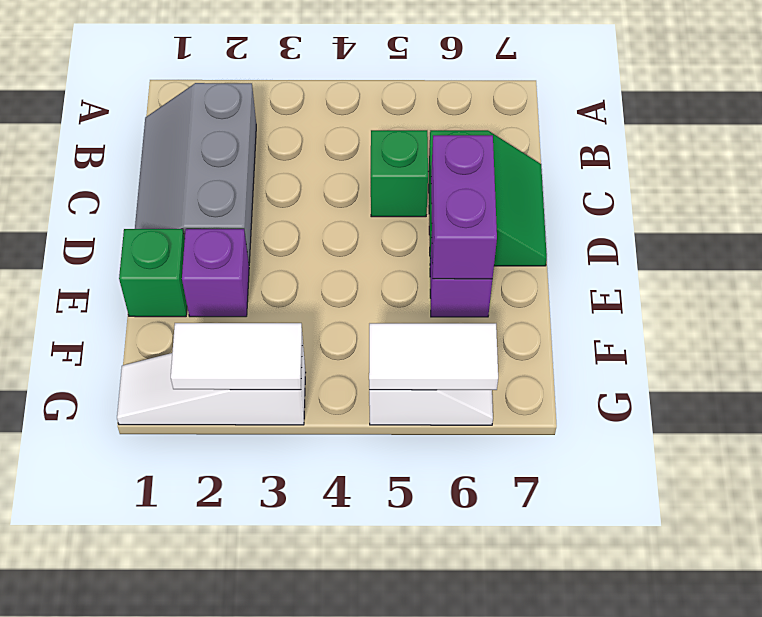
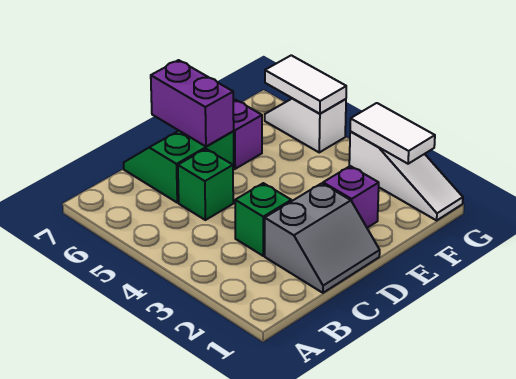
grey slope B1:D2 level 1 top 2 -> grey slope C1:D2 level 1 top 2
purple brick D6:E6 level 2 -> purple brick D6:D7 level 2
green brick E1 level 1 -> green brick C3 level 1

